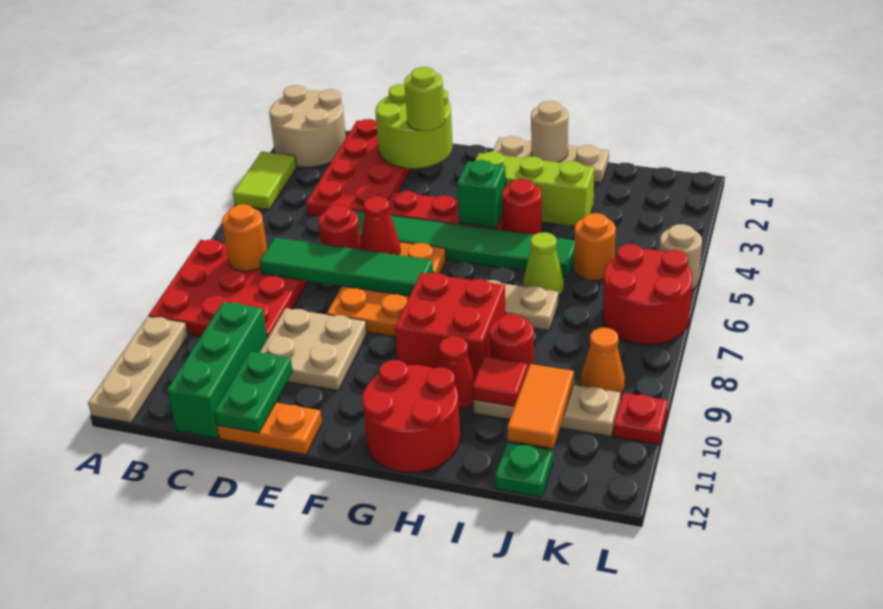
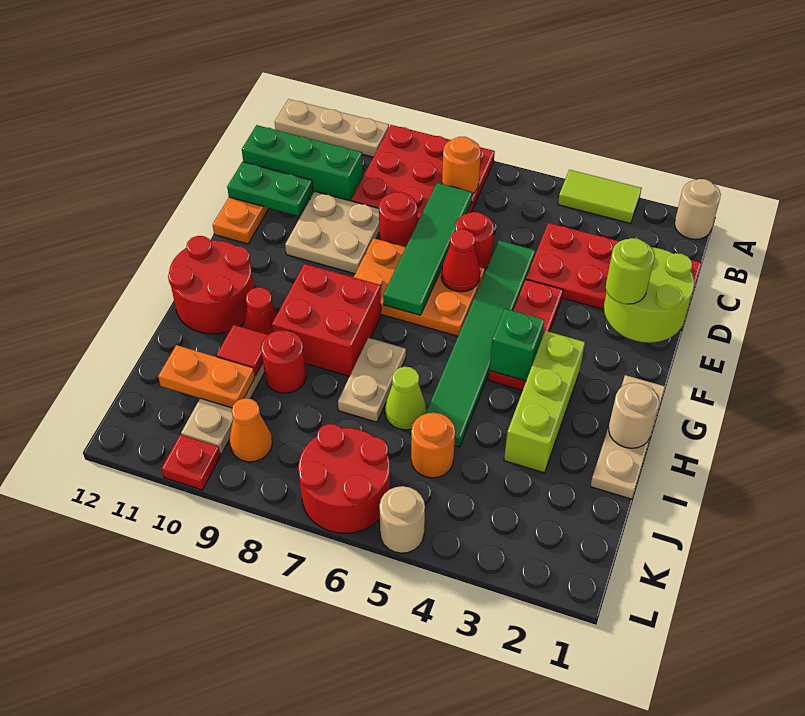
tan round brick A1:B2 level 1 -> tan round brick A1 level 1
red round brick H4 level 1 -> red round brick D8 level 1
orange tile J10:J11 level 2 -> orange plate J10:J11 level 2
green plate J12 level 1 -> none

